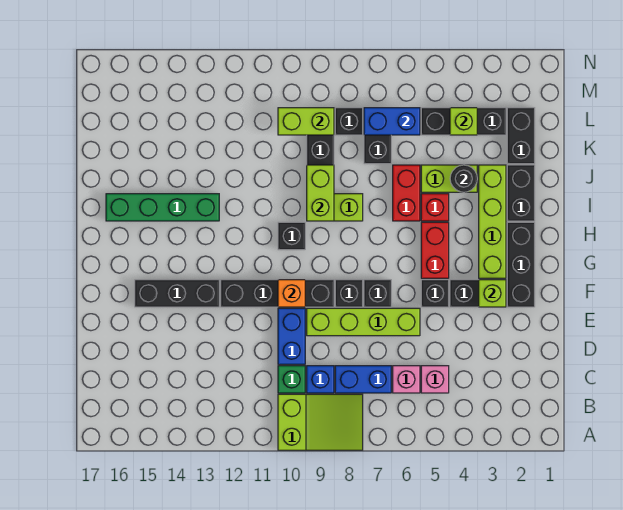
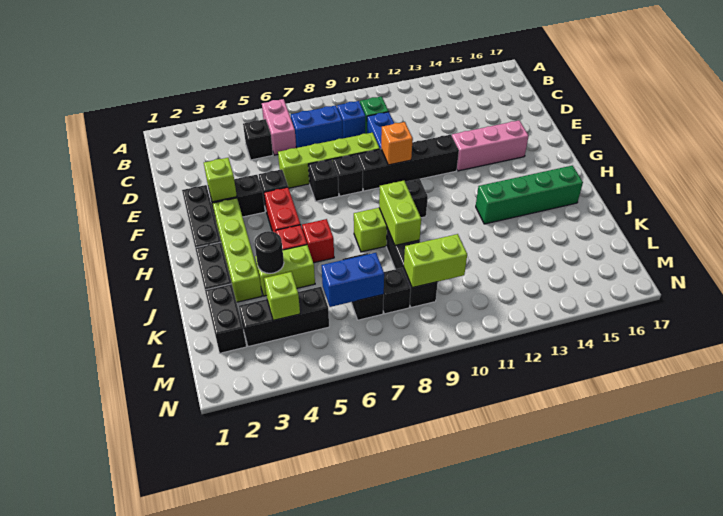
lime slope A8:B10 level 1 top 10 -> none
pink brick C5 level 1 -> black brick C5 level 1
pink brick C6 level 1 -> pink brick B6:C6 level 1
black brick F13:F15 level 1 -> pink brick F13:F15 level 1
red brick I6:J6 level 1 -> red brick I6 level 1

